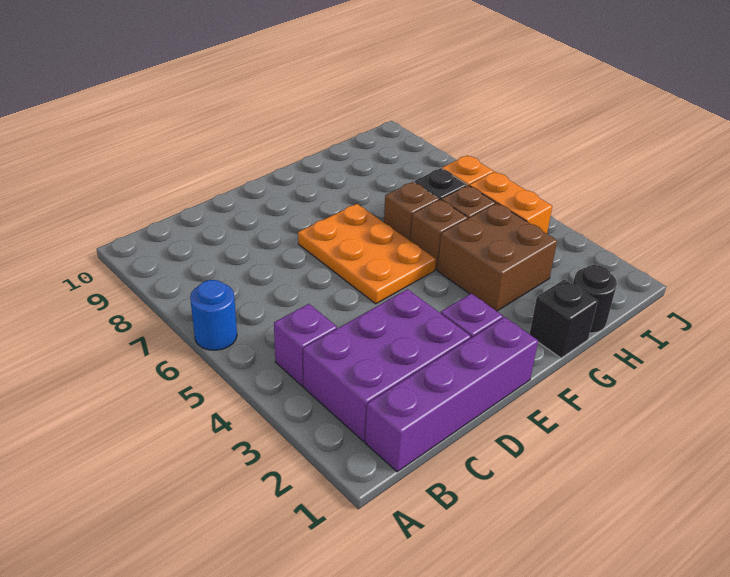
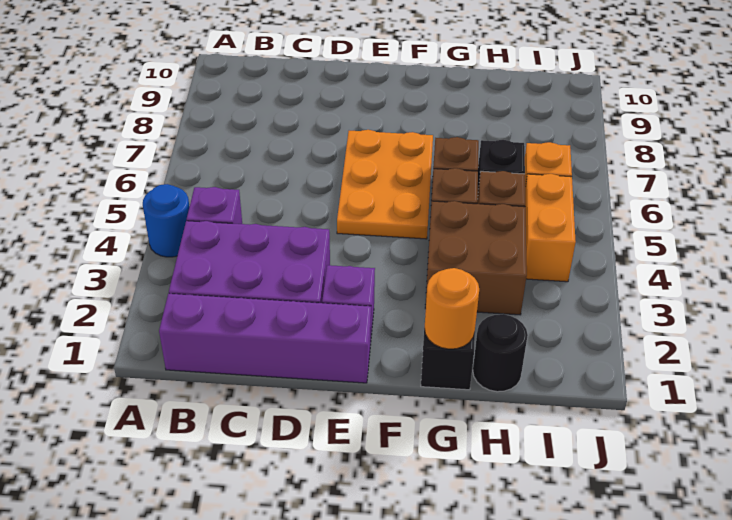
blue round brick A6 level 1 -> blue round brick A4 level 1
none -> orange round brick G1 level 2

